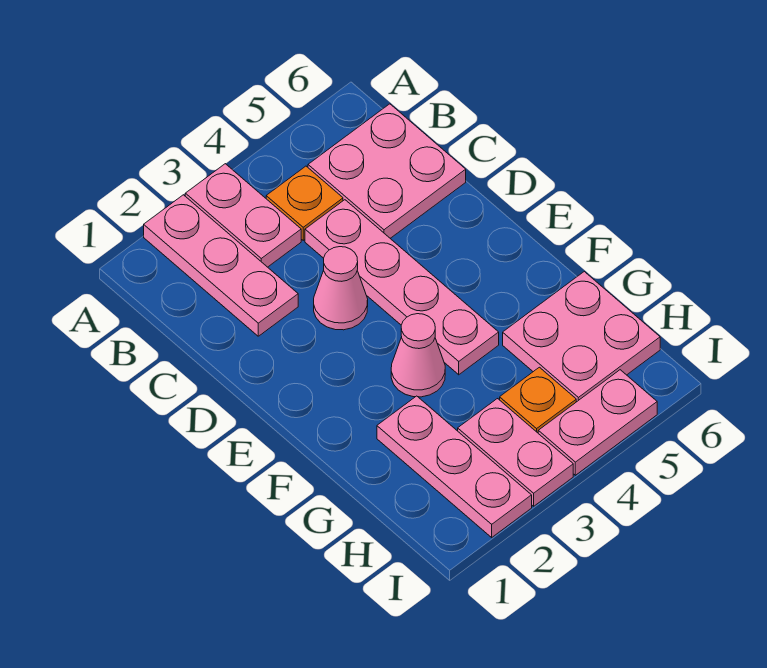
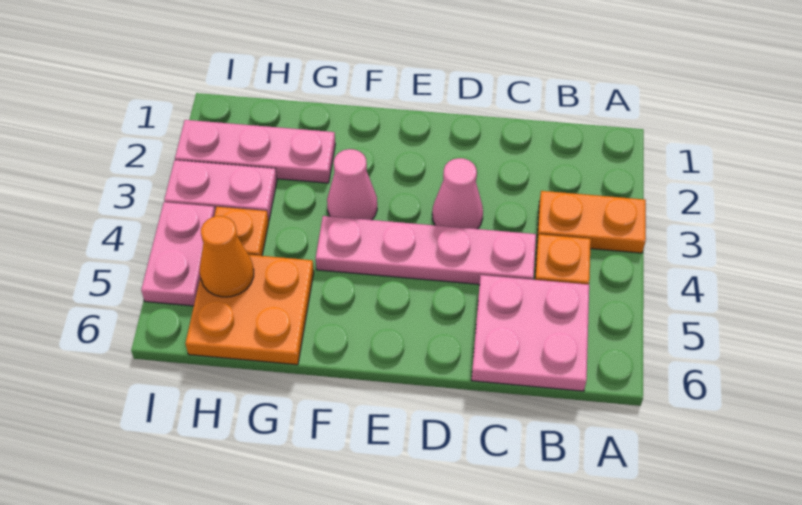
pink plate A2:C2 level 1 -> none
pink plate A3:B3 level 1 -> orange plate A3:B3 level 1
pink plate G5:H6 level 1 -> orange plate G5:H6 level 1
none -> orange cone H5 level 2

